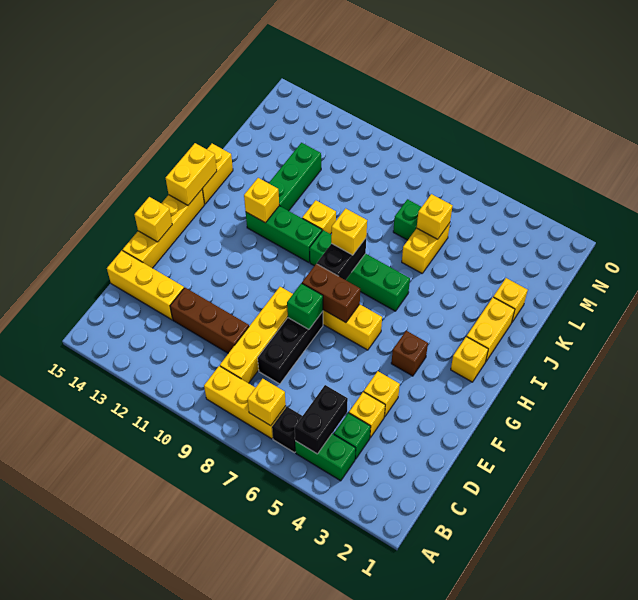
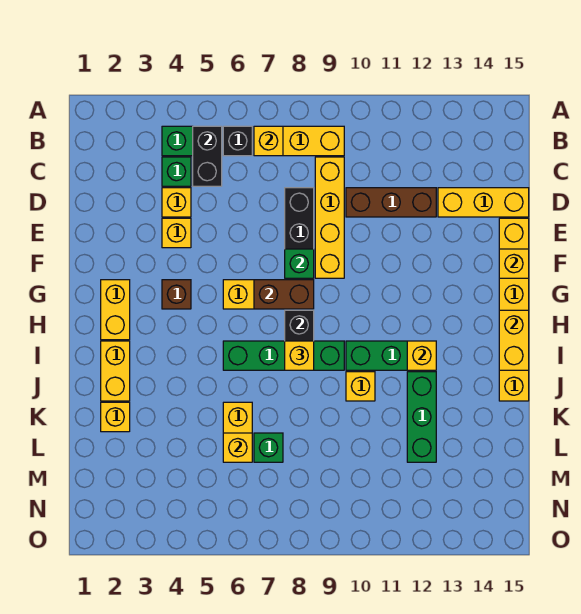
yellow brick H2 level 1 -> yellow brick G2:H2 level 1

